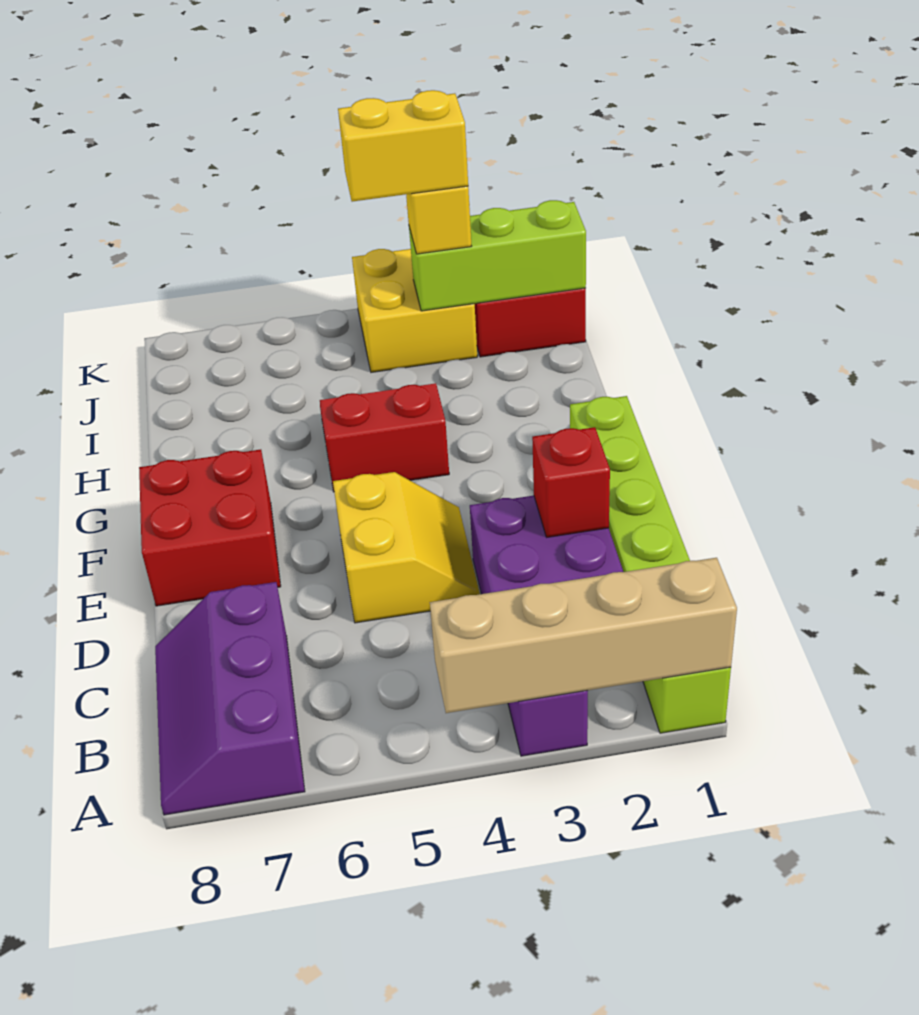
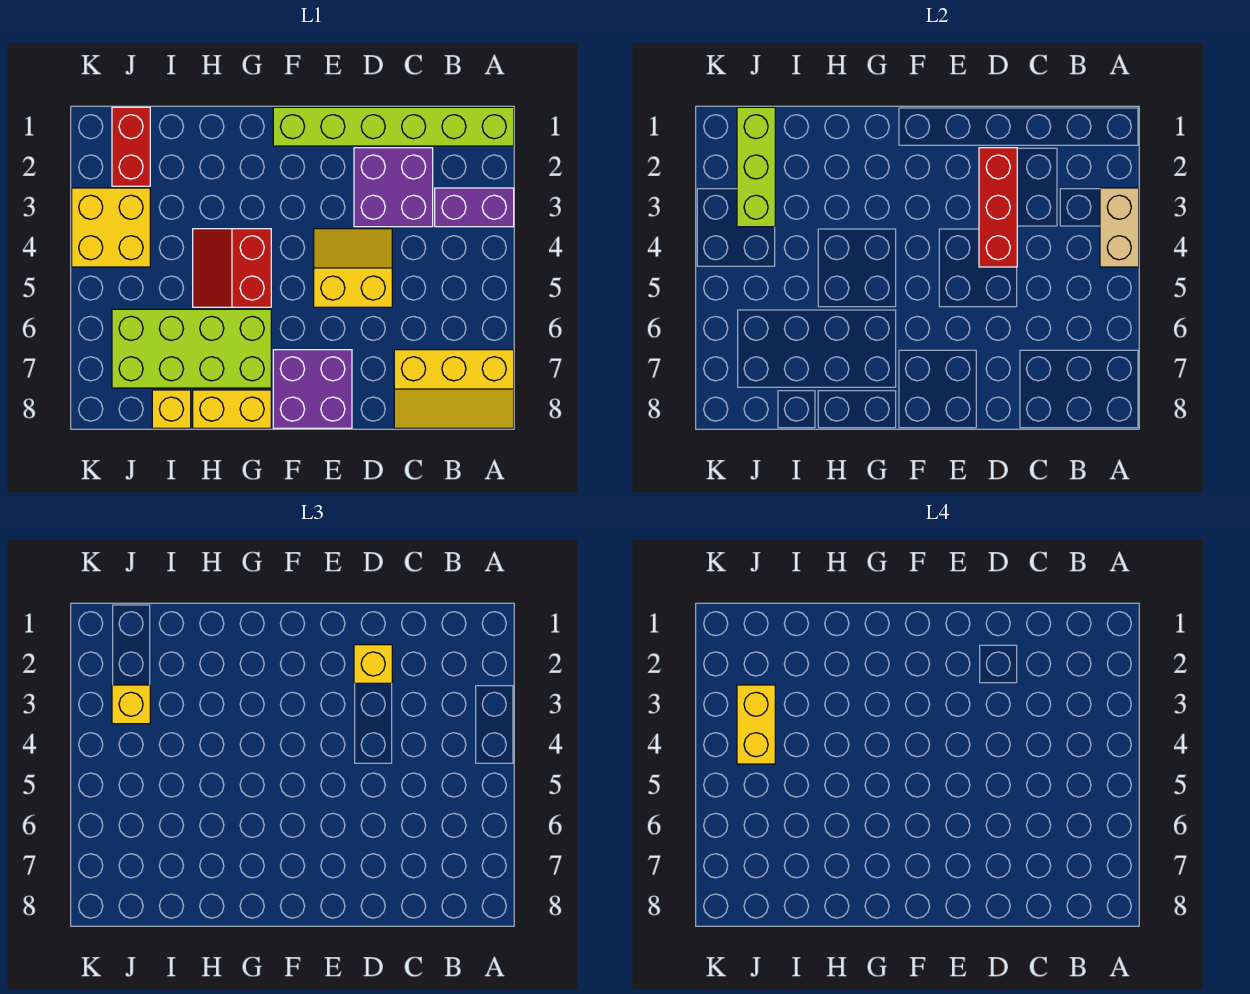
tan brick A1:A4 level 2 -> tan brick A3:A4 level 2
purple slope A7:C8 level 1 top 7 -> yellow slope A7:C8 level 1 top 7
red brick D2 level 2 -> red brick D2:D4 level 2
none -> yellow brick D2 level 3
red brick E7:F8 level 1 -> purple brick E7:F8 level 1
none -> lime brick G6:J7 level 1
none -> yellow brick G8:H8 level 1
none -> yellow brick I8 level 1

